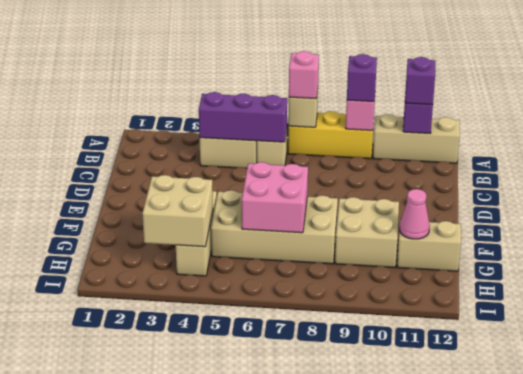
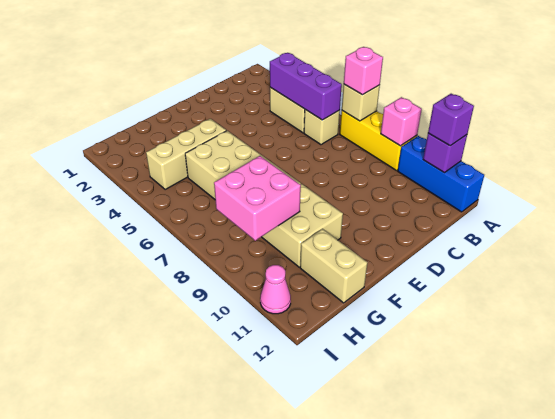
purple brick A9 level 3 -> none
tan brick A10:A12 level 1 -> blue brick A10:A12 level 1
pink brick F6:G7 level 2 -> pink brick G8:H9 level 2
tan brick G3:H4 level 2 -> none
pink cone G11 level 2 -> pink cone I11 level 1

